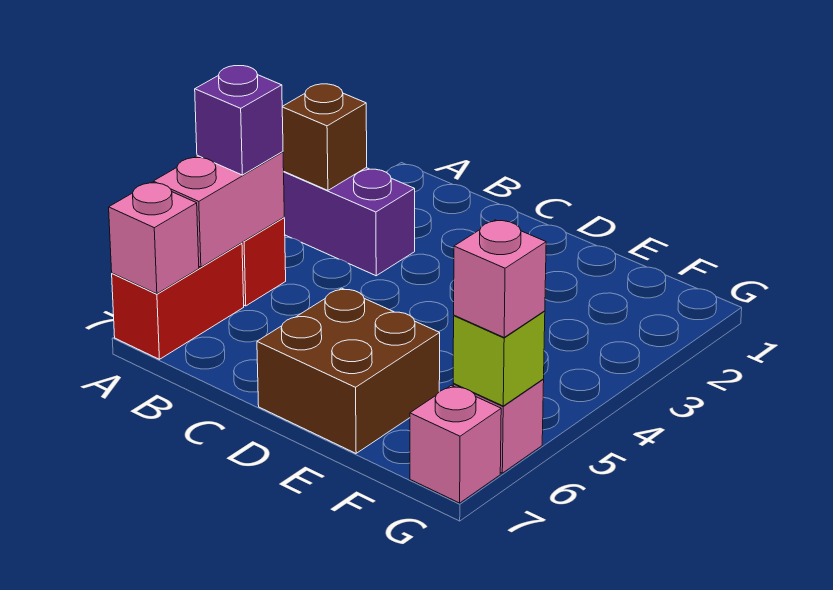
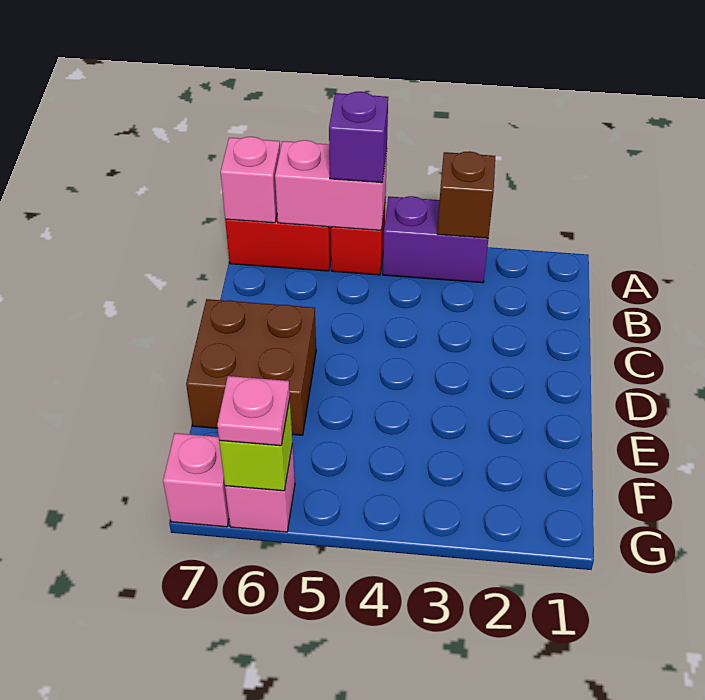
purple brick A3:B3 level 1 -> purple brick A3:A4 level 1
pink brick G6 level 3 -> pink plate G6 level 3

